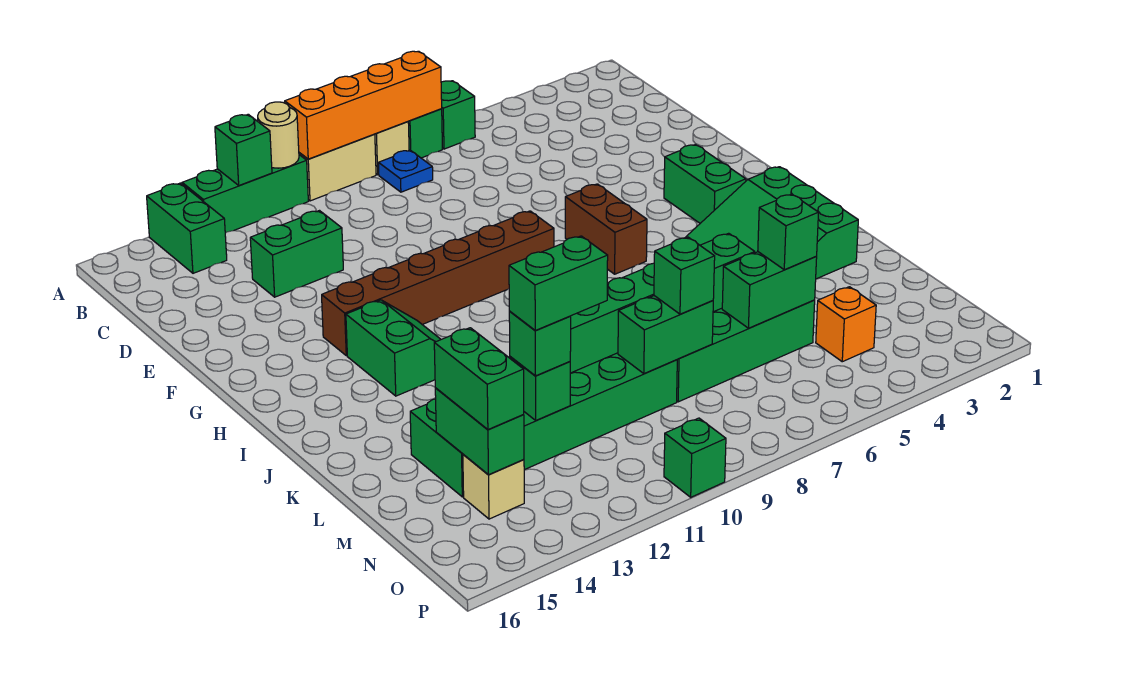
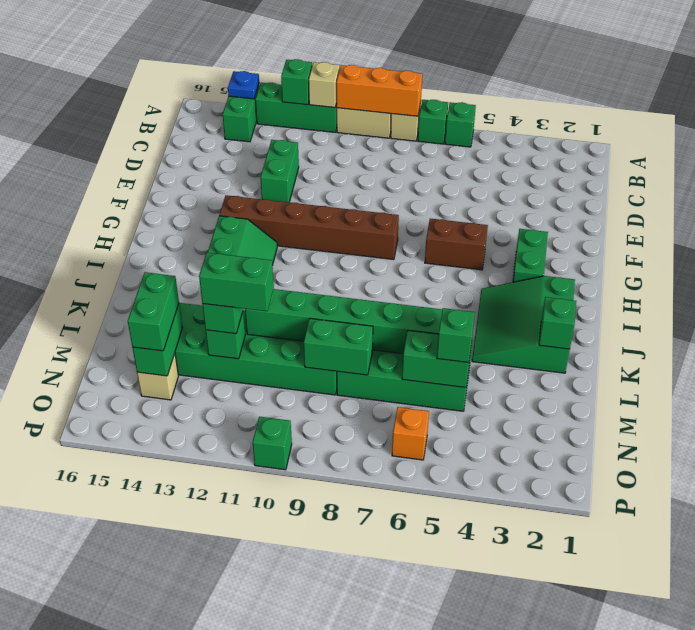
orange brick A7:A10 level 2 -> orange brick A8:A10 level 2
tan round brick A11 level 2 -> tan brick A11 level 2
blue plate B8 level 1 -> blue plate A14 level 2
green brick D12:D13 level 1 -> green brick D12:E12 level 1
brown brick G6:H6 level 1 -> brown brick G5:G6 level 1
green brick M8 level 3 -> green brick K2 level 2
orange brick N4 level 1 -> orange brick O6 level 1

